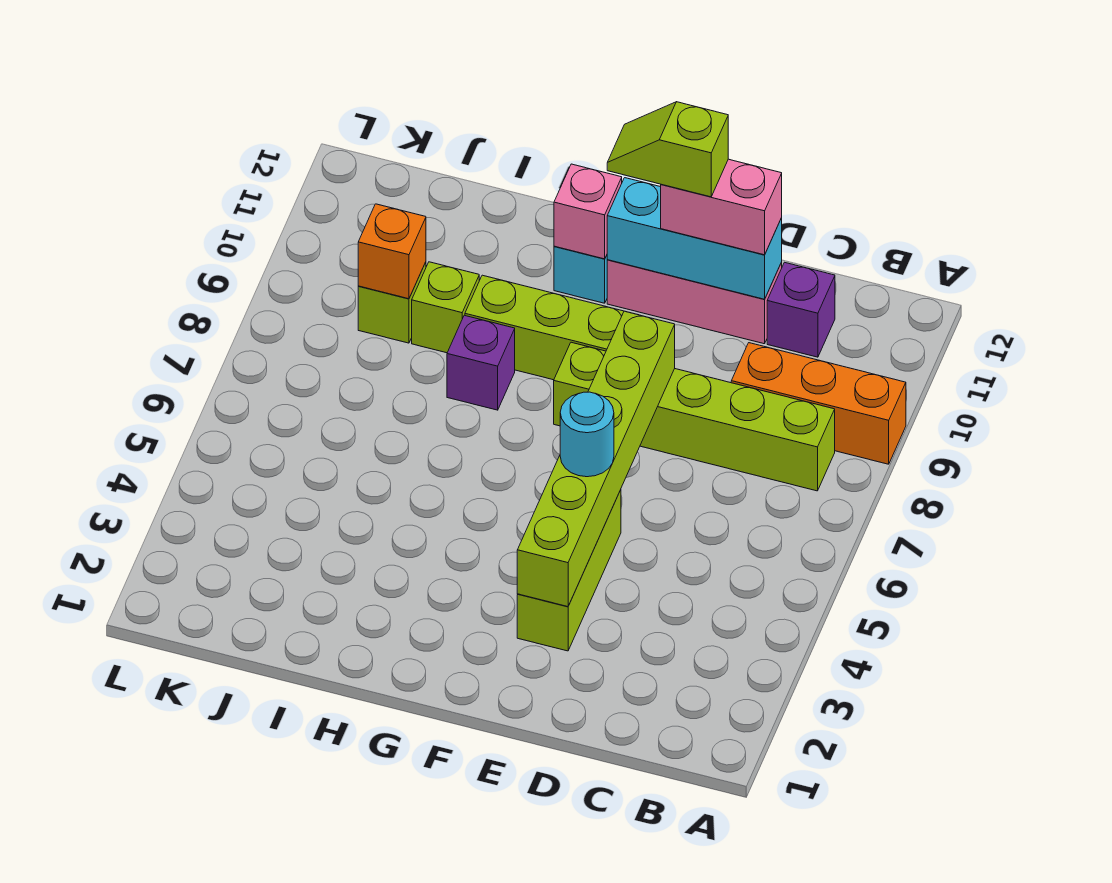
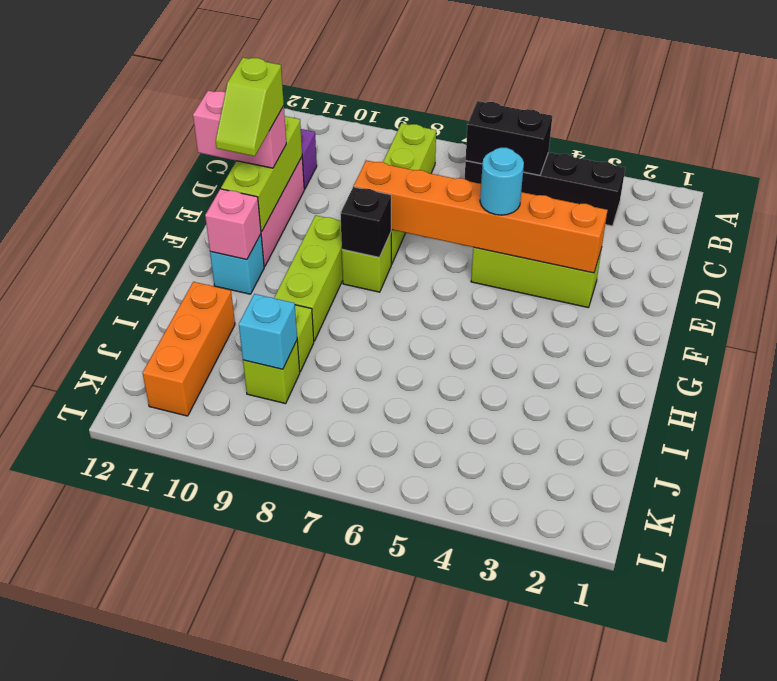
orange brick A9:C9 level 1 -> orange brick I11:K11 level 1
none -> black brick B3:B6 level 1
none -> black brick B5:B6 level 2
cyan brick D11:F11 level 2 -> lime brick D11:F11 level 2
pink brick D11:E11 level 3 -> pink brick E11:E12 level 3
lime brick E3:E8 level 2 -> orange brick E3:E8 level 2
none -> black brick F8 level 2
purple brick H8 level 1 -> none
orange brick J9 level 2 -> cyan brick J9 level 2

